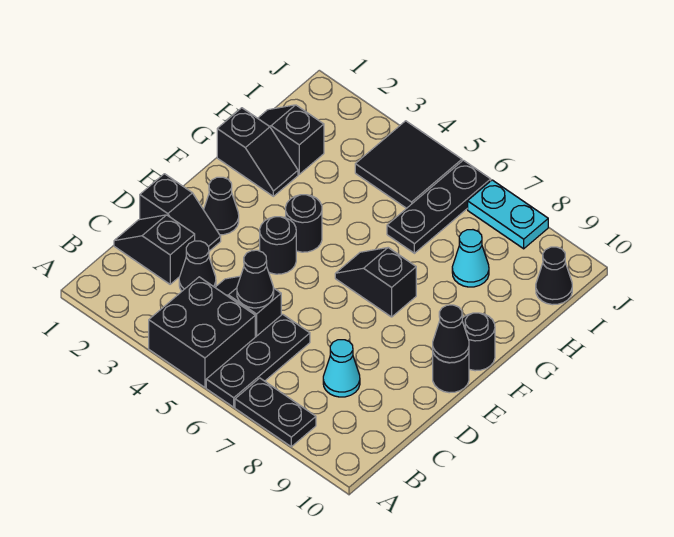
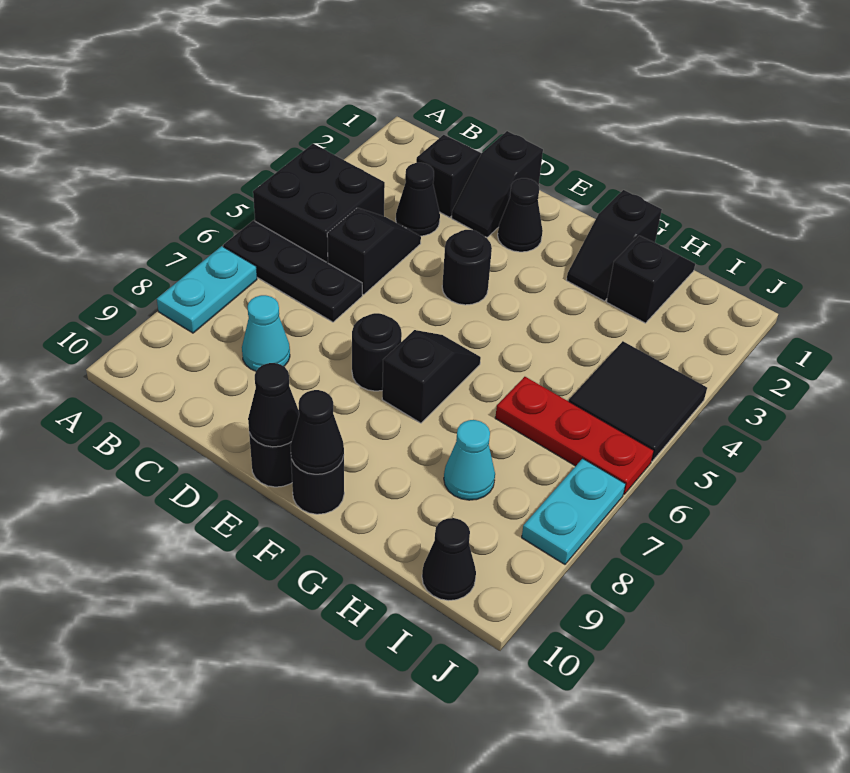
black plate A7:A8 level 1 -> cyan plate A7:A8 level 1
black cone C5 level 2 -> black cone F10 level 2
black round brick F4 level 1 -> black round brick E7 level 1
black plate H6:J6 level 1 -> red plate H6:J6 level 1

